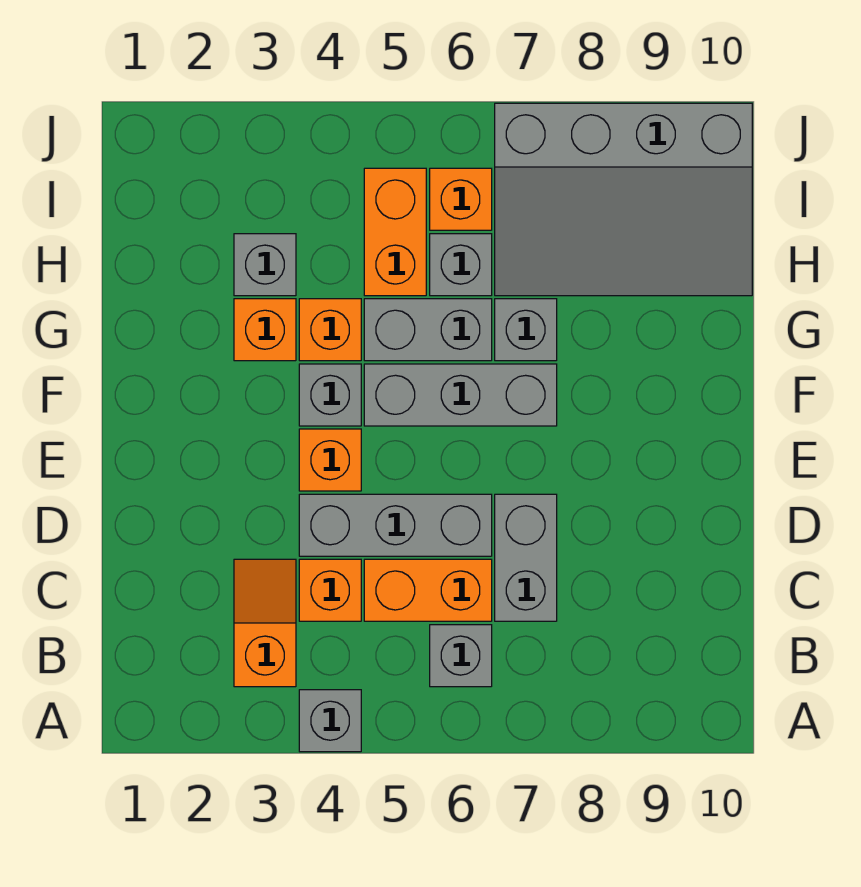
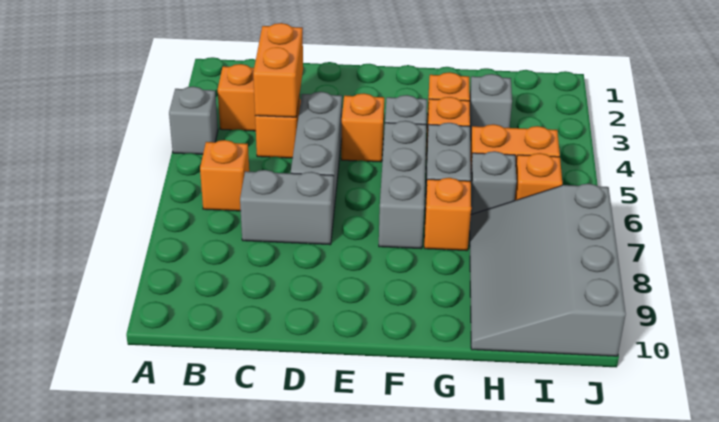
grey brick B6 level 1 -> orange brick B6 level 1
orange brick C5:C6 level 1 -> orange brick C3:C4 level 2
grey brick G7 level 1 -> orange brick G7 level 1

